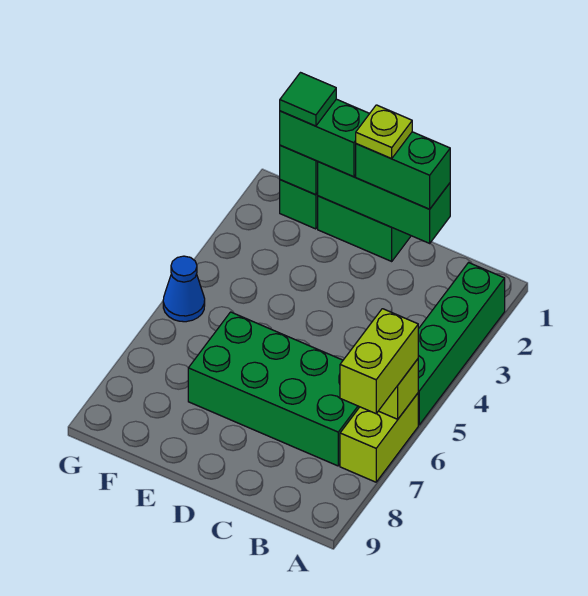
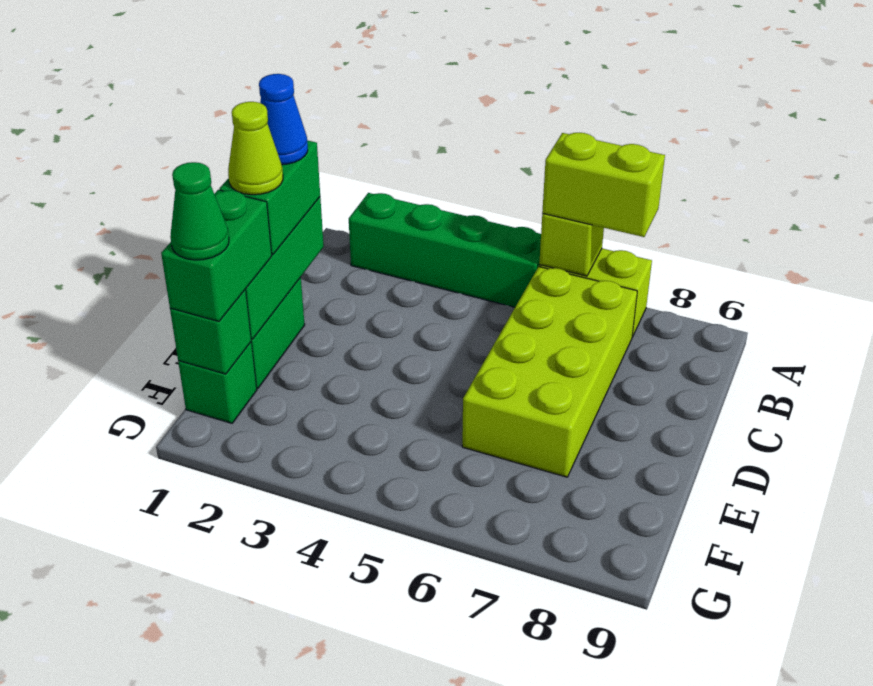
green brick B6:E7 level 1 -> lime brick B6:E7 level 1
lime plate D1 level 4 -> lime cone D1 level 4
green tile F1 level 4 -> green cone F1 level 4
blue cone G5 level 1 -> blue cone C1 level 4

